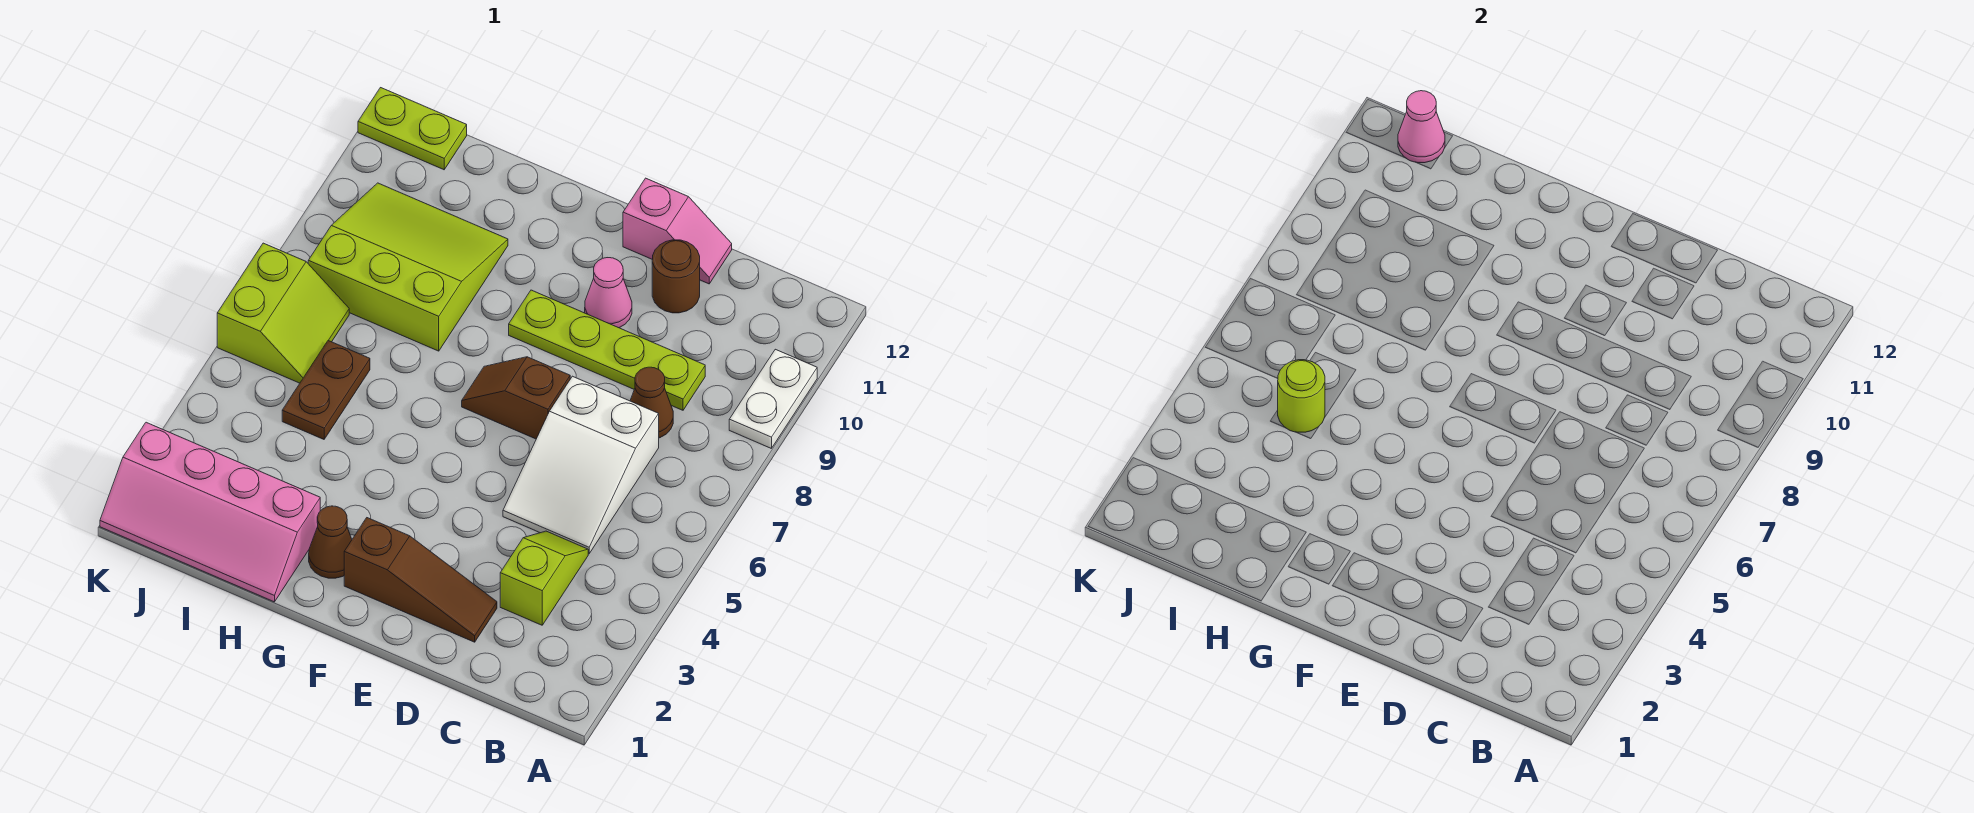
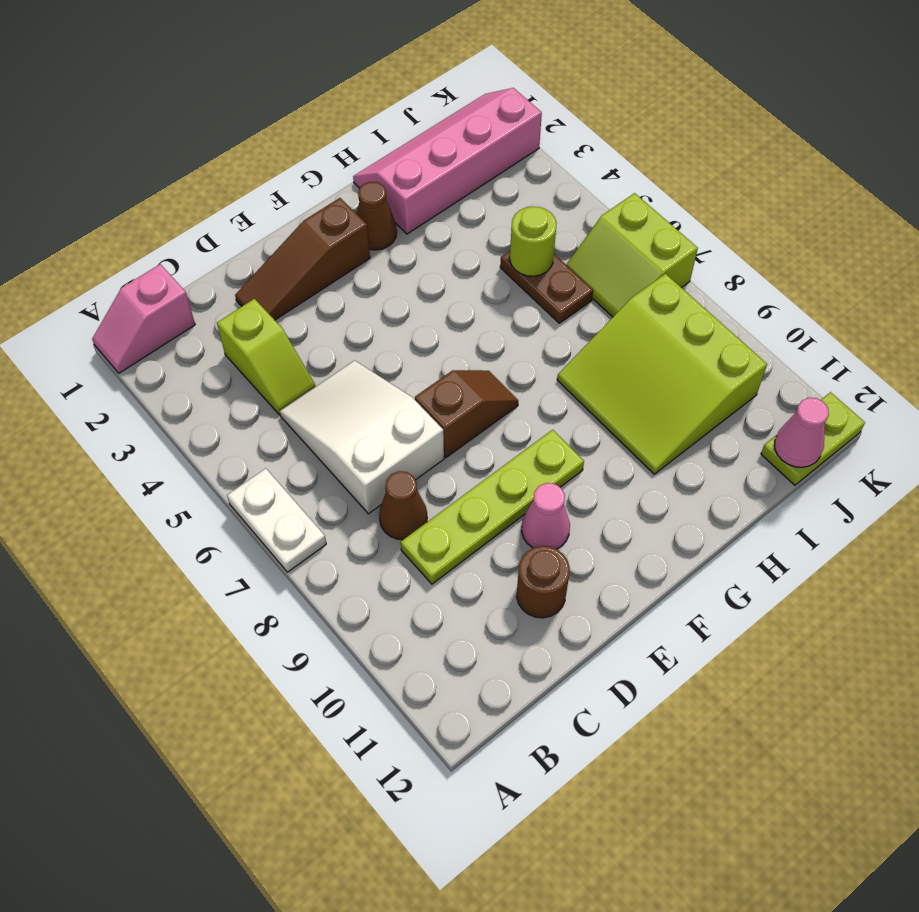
white plate A9:A10 level 1 -> white plate A6:A7 level 1
pink slope D12:E12 level 1 top E -> pink slope A1:B1 level 1 top B
lime slope H8:J10 level 1 top 8 -> lime slope H8:J10 level 1 top J

